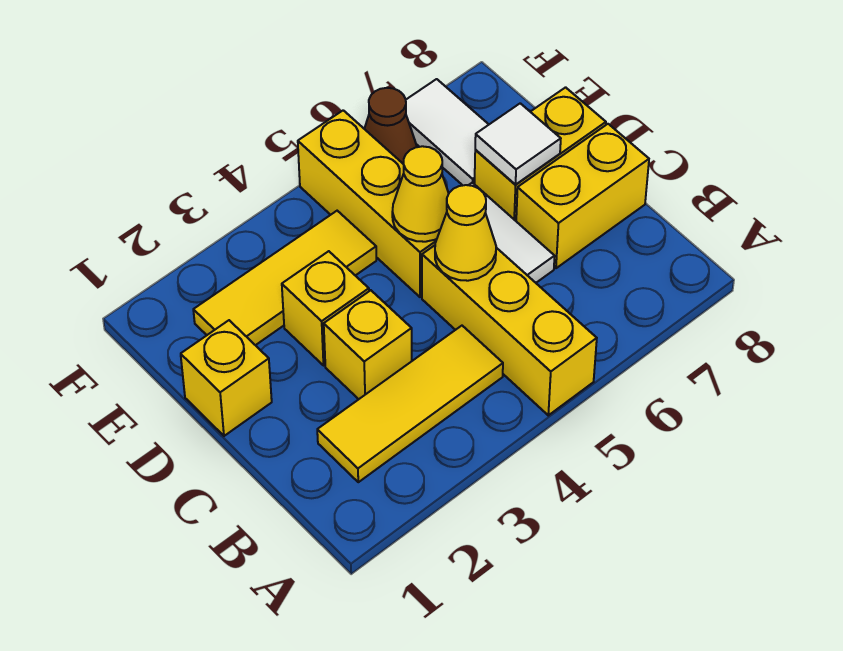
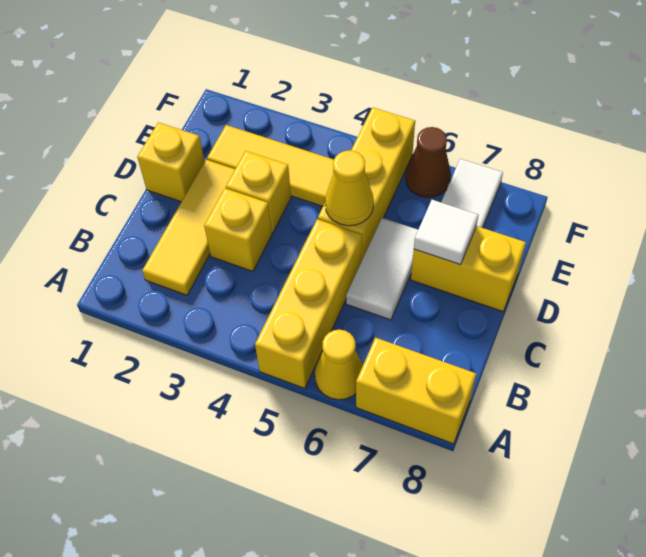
yellow tile B2:B4 level 1 -> yellow tile B2:D2 level 1
yellow cone C5 level 2 -> yellow cone A6 level 1
yellow brick C7:C8 level 1 -> yellow brick A7:A8 level 1

